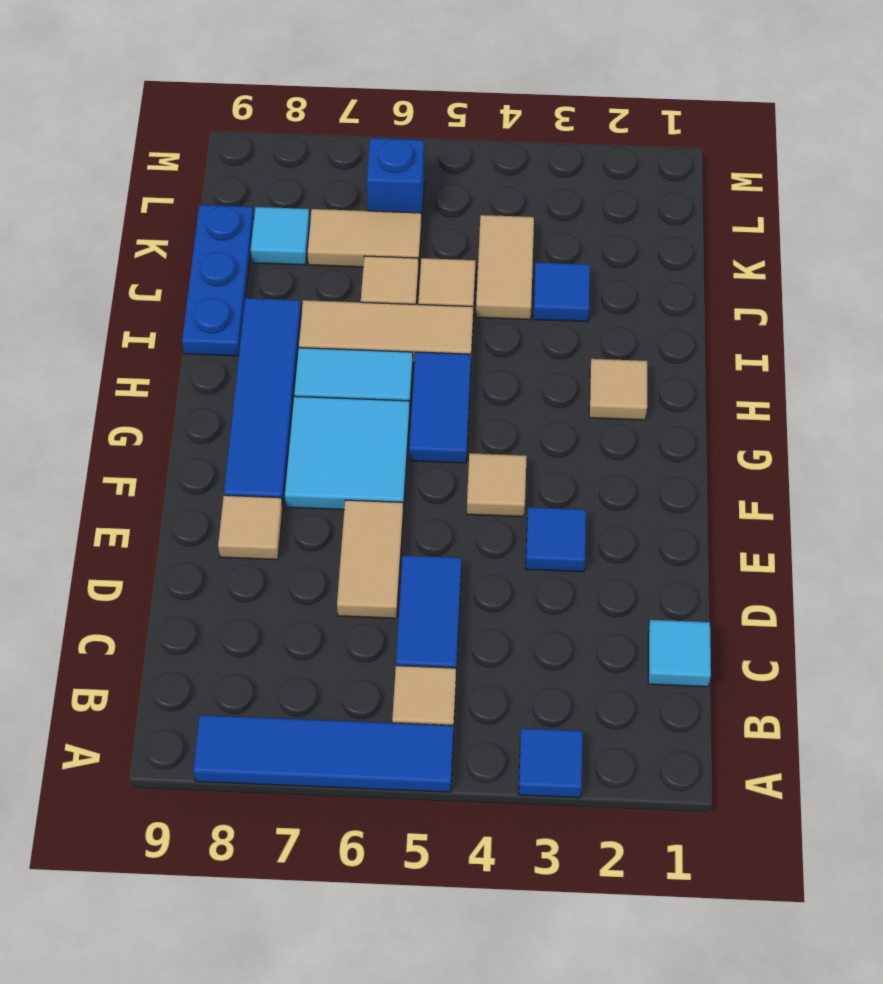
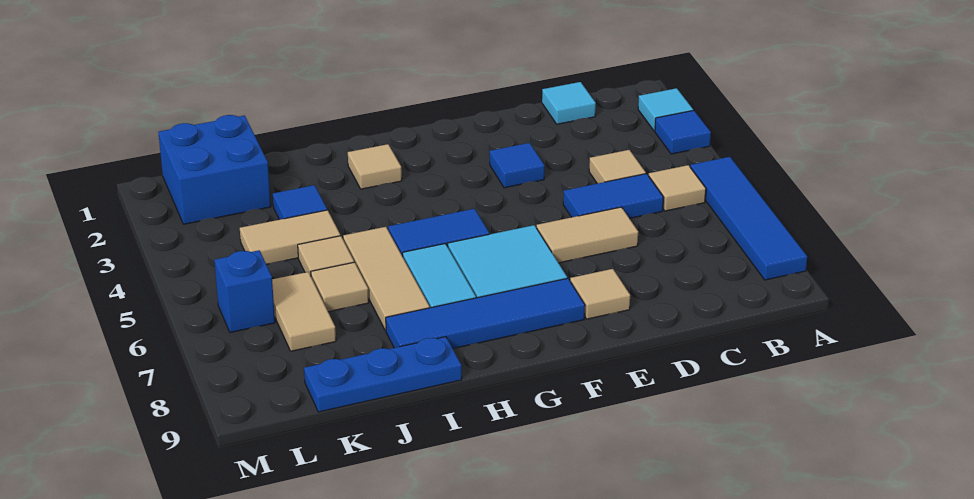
tan tile F4 level 1 -> tan tile C4 level 1
none -> blue brick K1:L2 level 1
cyan tile K8 level 1 -> cyan tile A2 level 1

